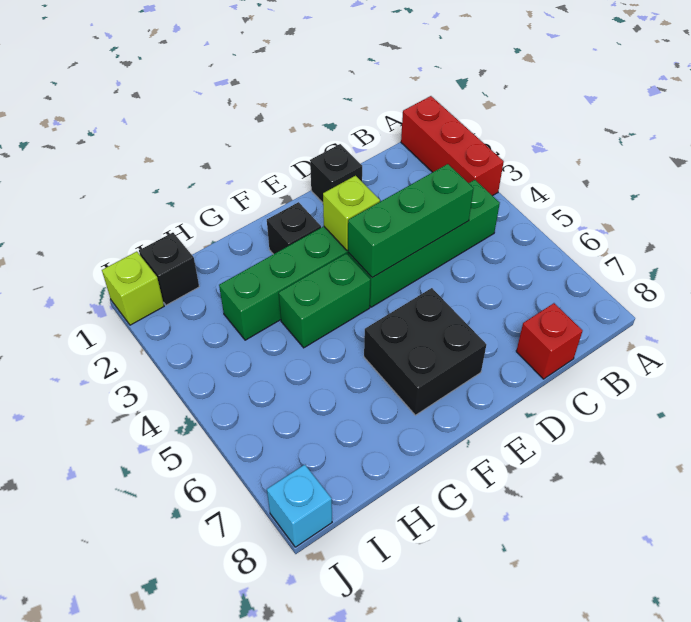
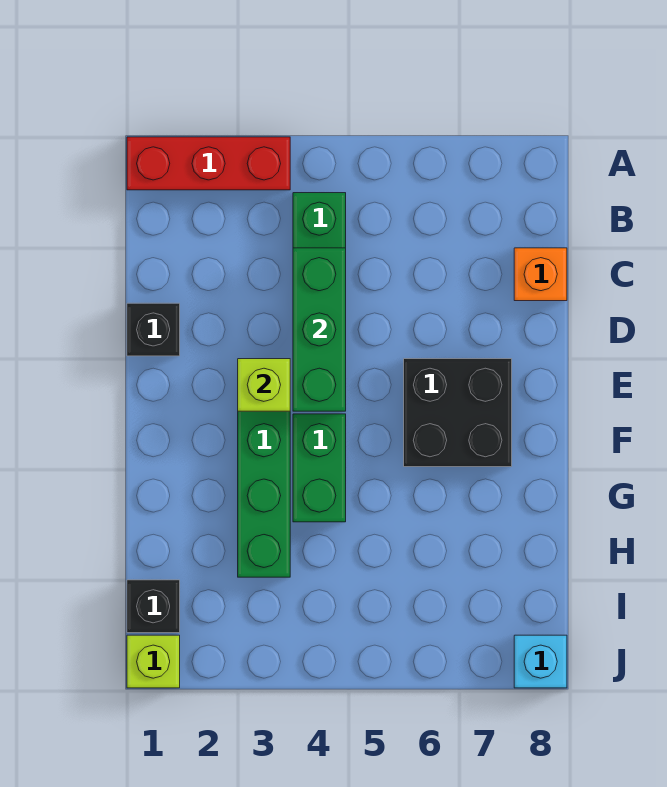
red brick C8 level 1 -> orange brick C8 level 1
black brick F2 level 1 -> none

